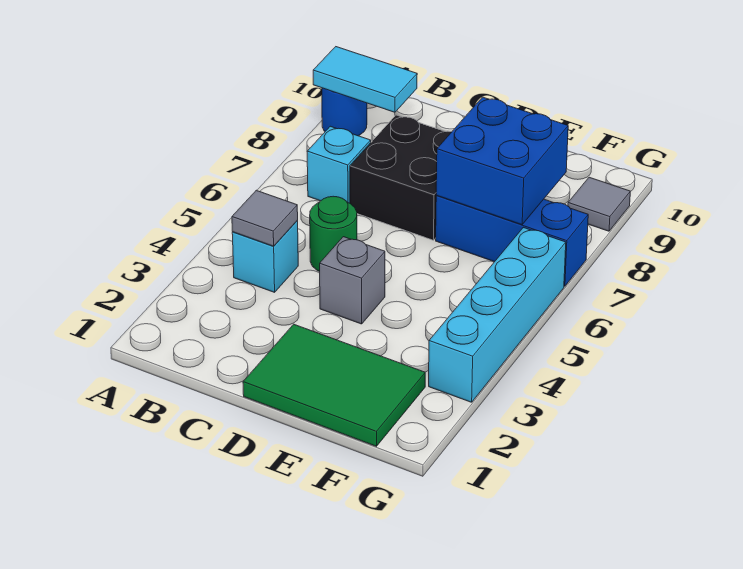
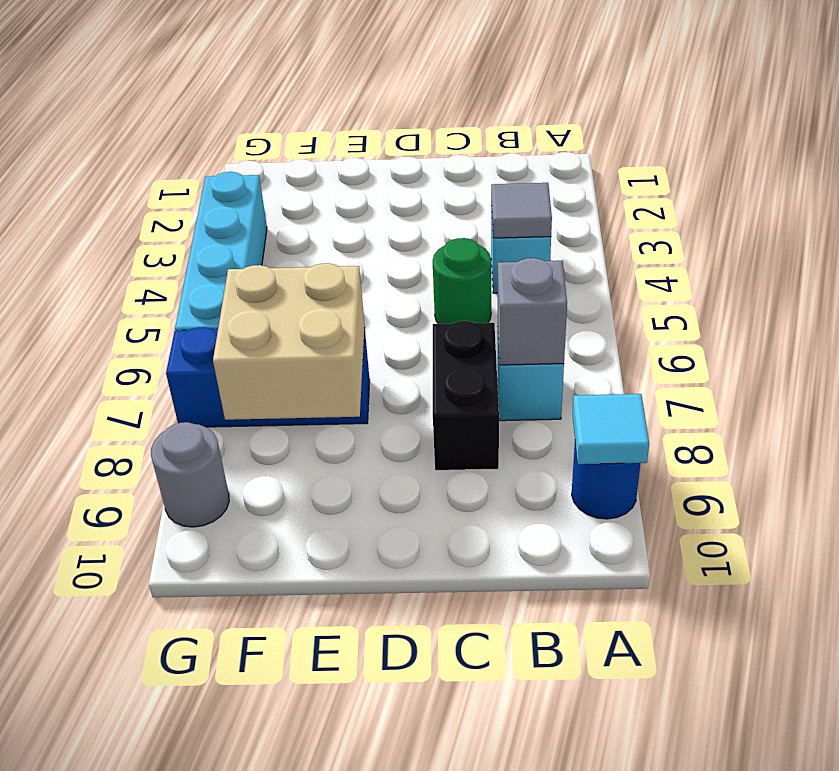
cyan tile A9:B9 level 2 -> cyan tile A9 level 2
black brick C7:D8 level 1 -> black brick C7:C8 level 1
green tile D1:F2 level 1 -> none
grey brick D4 level 1 -> grey brick B7 level 2
blue brick E7:F8 level 2 -> tan brick E7:F8 level 2
grey tile G9 level 1 -> grey round brick G9 level 1

